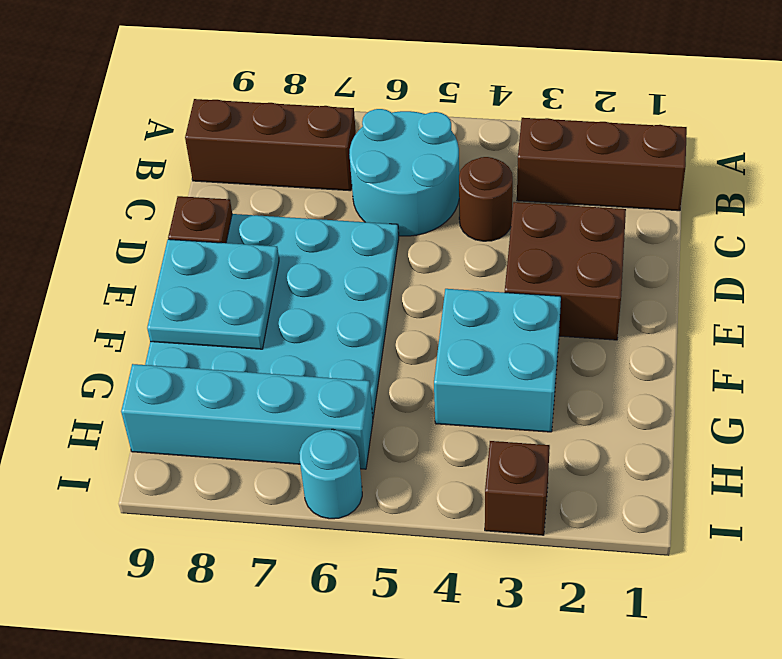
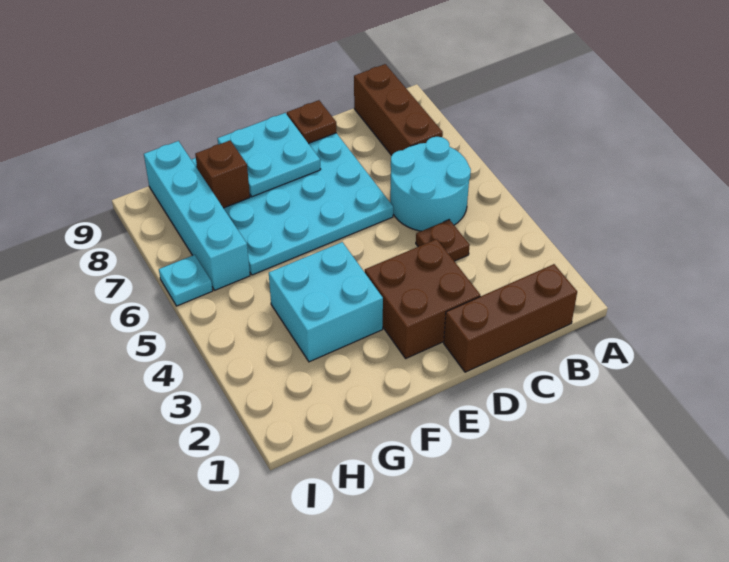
brown brick B1:B3 level 1 -> brown brick B1:D1 level 1
brown round brick C4 level 1 -> brown plate C4 level 1
brown brick I3 level 1 -> brown brick G8 level 2
cyan round brick I6 level 1 -> cyan plate I6 level 1

